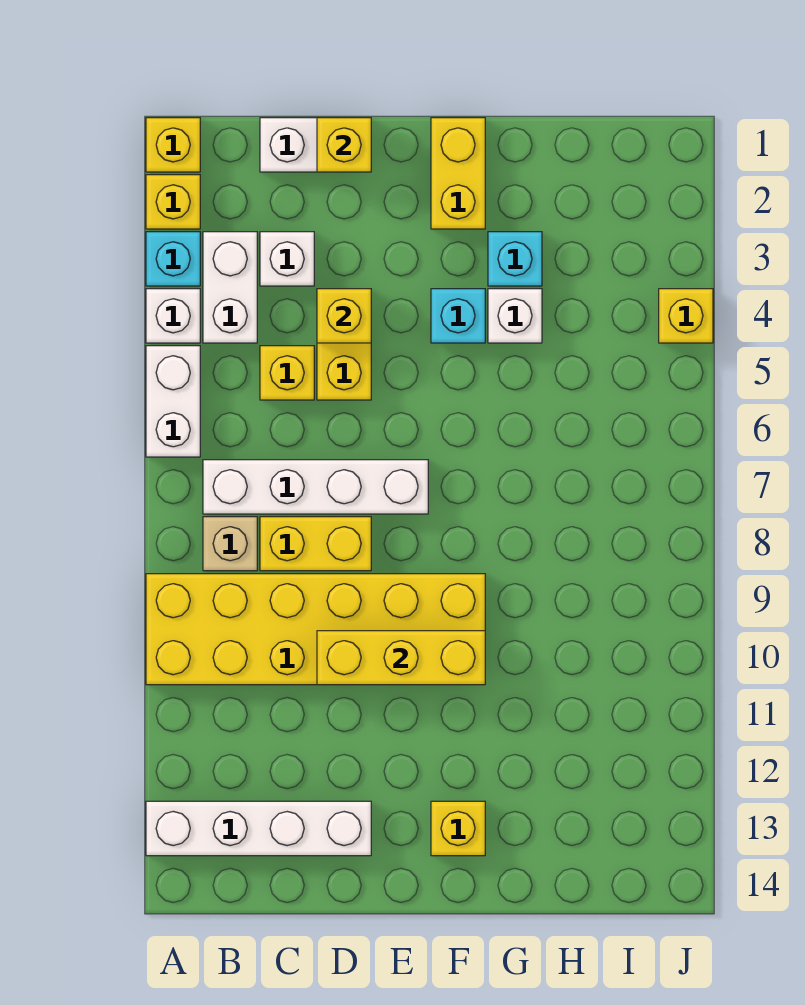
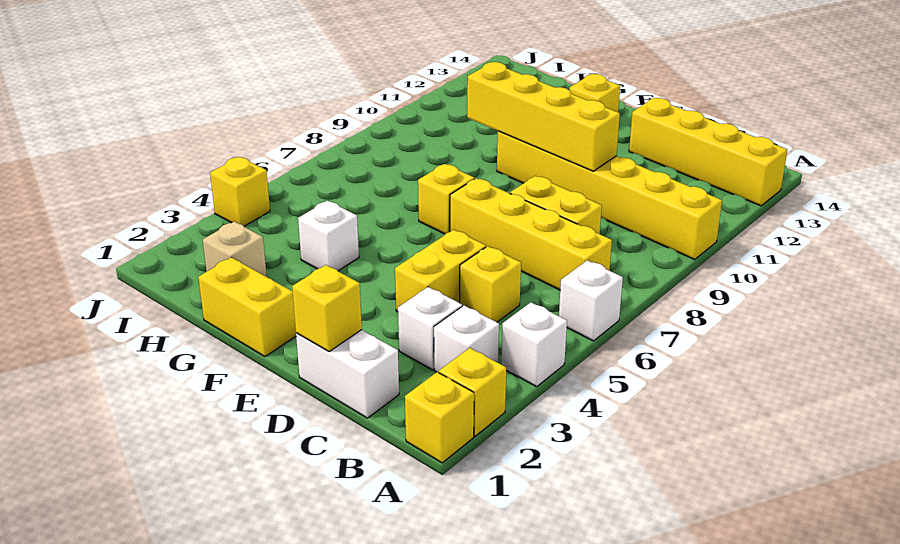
cyan brick A3 level 1 -> none
white brick A5:A6 level 1 -> white brick A6 level 1
yellow brick A9:F10 level 1 -> yellow brick A10:F10 level 1
white brick A13:D13 level 1 -> yellow brick A13:D13 level 1
white brick B3:B4 level 1 -> white brick B3 level 1
white brick B7:E7 level 1 -> yellow brick B7:E7 level 1
tan brick B8 level 1 -> tan brick H2 level 1
yellow brick D4 level 2 -> yellow brick F7 level 1
yellow brick D10:F10 level 2 -> yellow brick D10:G10 level 2
yellow brick F1:F2 level 1 -> yellow brick F1:G1 level 1
cyan brick F4 level 1 -> none
cyan brick G3 level 1 -> none

